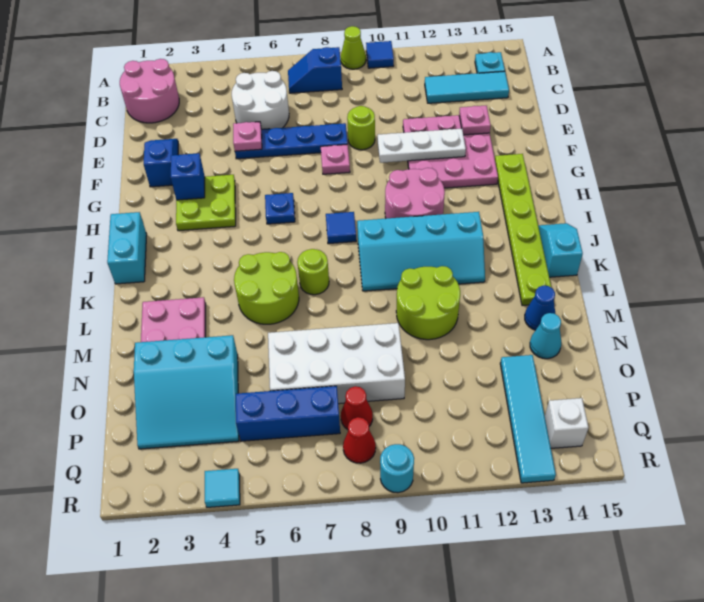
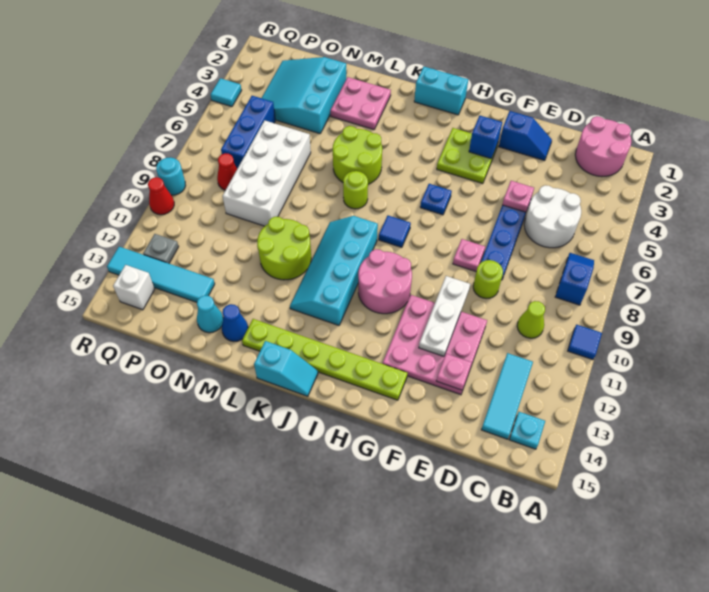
lime cone A9 level 1 -> lime cone C10 level 1
red cone Q8 level 1 -> red cone R10 level 1
none -> grey plate Q12 level 1

